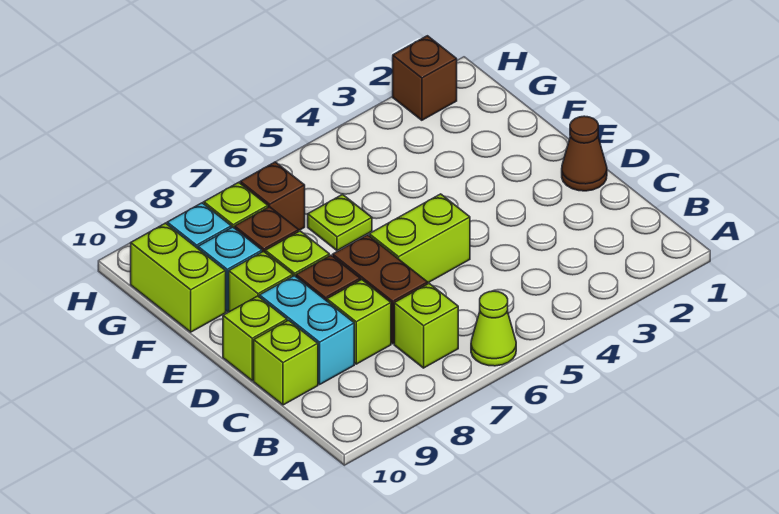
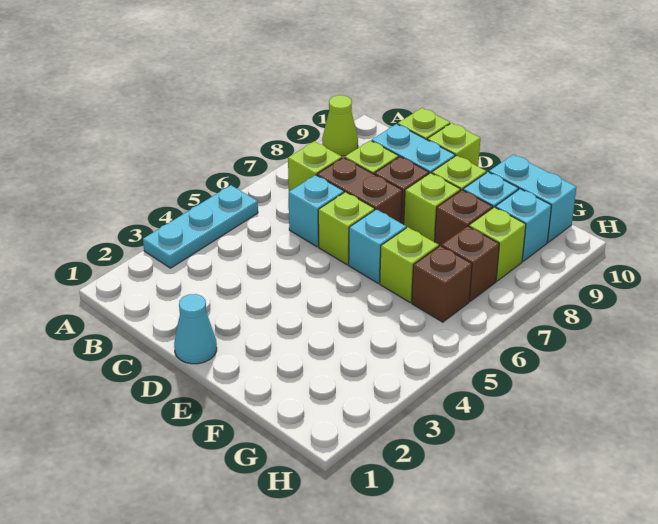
none -> cyan plate A3:A5 level 1
lime cone A6 level 1 -> lime cone A9 level 1
none -> cyan brick C6 level 1
brown cone D1 level 1 -> cyan cone D1 level 1
lime brick D5:D6 level 1 -> lime brick D6 level 1
none -> cyan brick E6 level 1
lime plate F6 level 1 -> lime brick F6 level 1
lime brick F10:G10 level 1 -> cyan brick F10:G10 level 1
brown brick H2 level 1 -> brown brick G6 level 1

